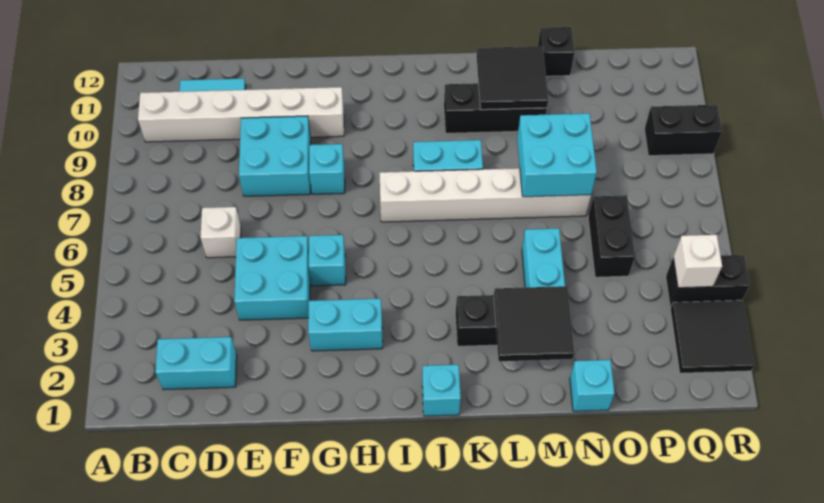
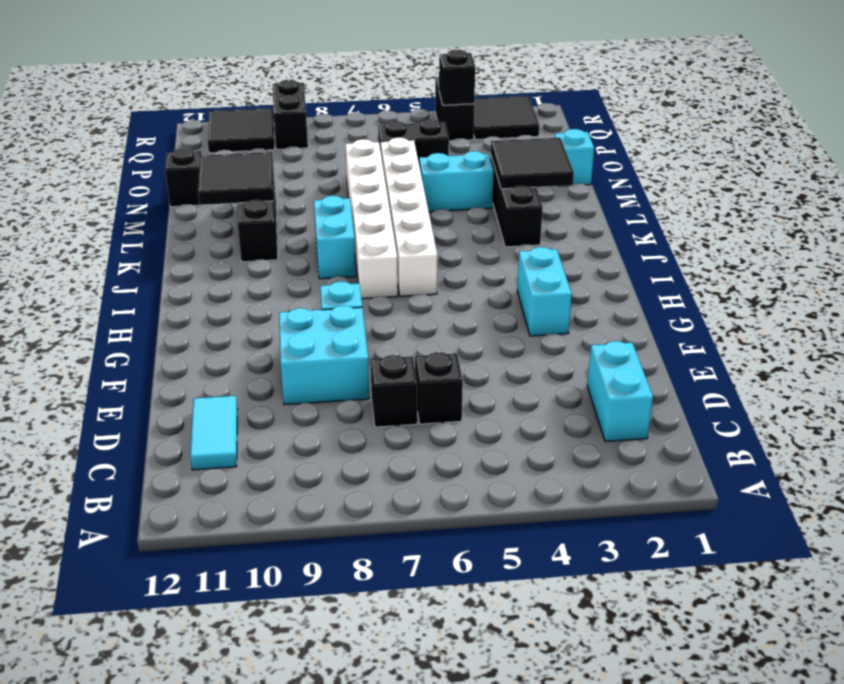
white brick B10:G10 level 1 -> white brick I6:N6 level 1
white brick D6 level 1 -> black brick D6 level 1
none -> black brick D7 level 1
cyan brick E4:F5 level 1 -> none
cyan brick G5 level 1 -> none
cyan brick J1 level 1 -> none
cyan brick M7:N8 level 2 -> none
white brick Q4 level 2 -> black brick Q4 level 2
none -> black tile Q10:R11 level 1

